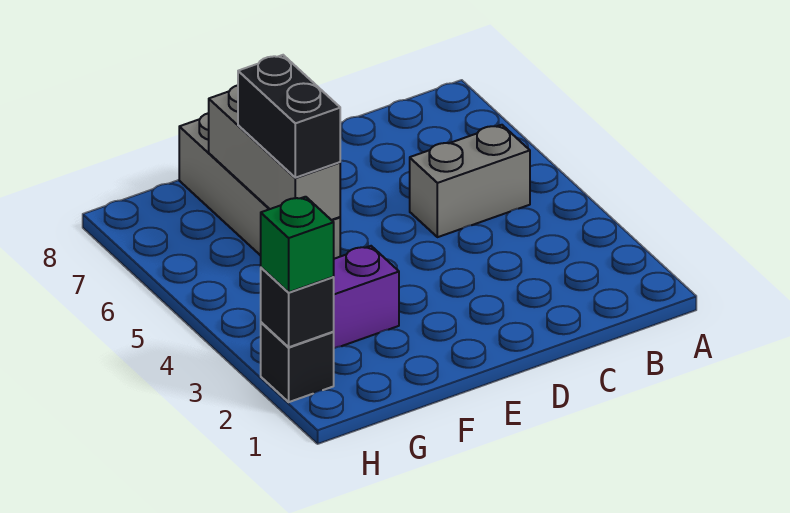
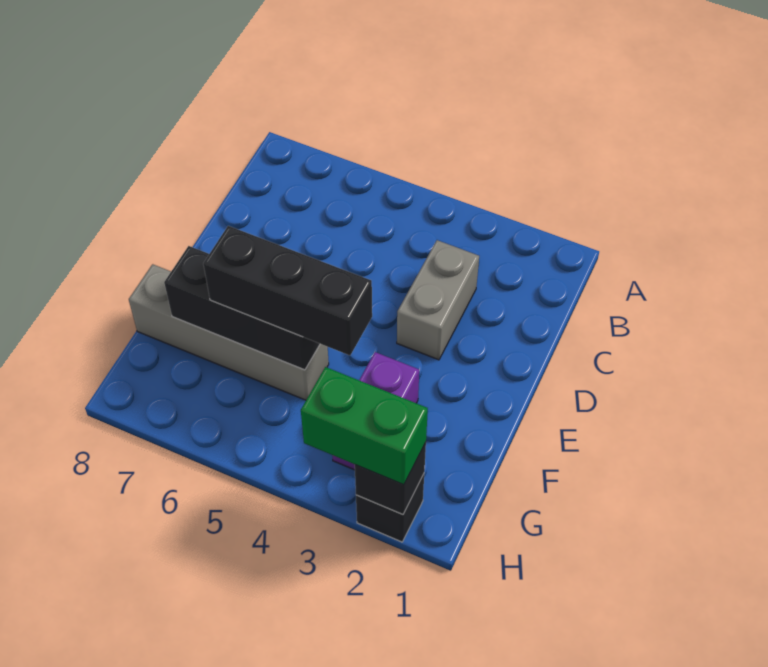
grey brick B5:C5 level 1 -> grey brick C3:D3 level 1
grey brick F5:F7 level 2 -> black brick F5:F7 level 2
black brick F5:F6 level 3 -> black brick F4:F6 level 3
green brick H2 level 3 -> green brick H2:H3 level 3

